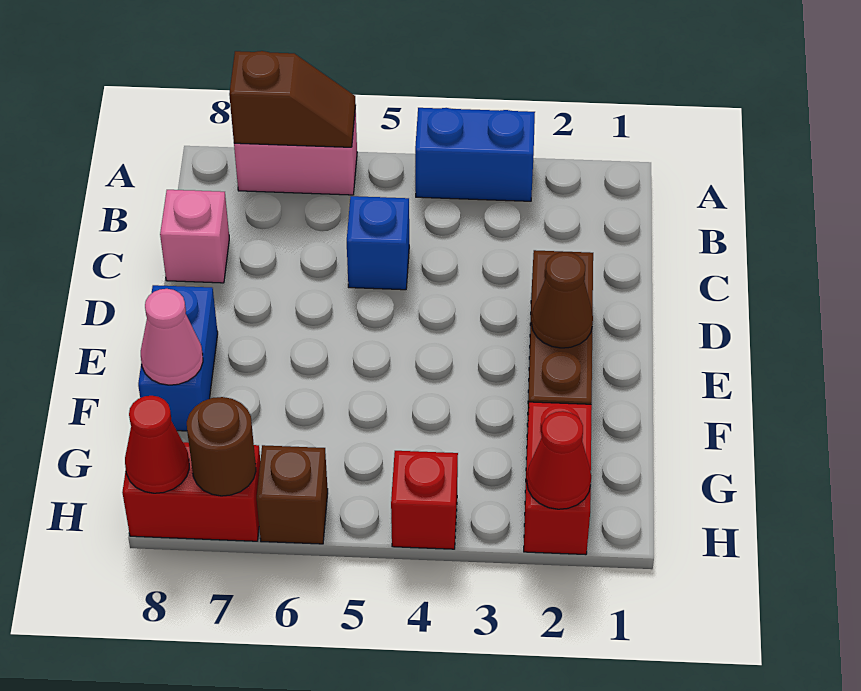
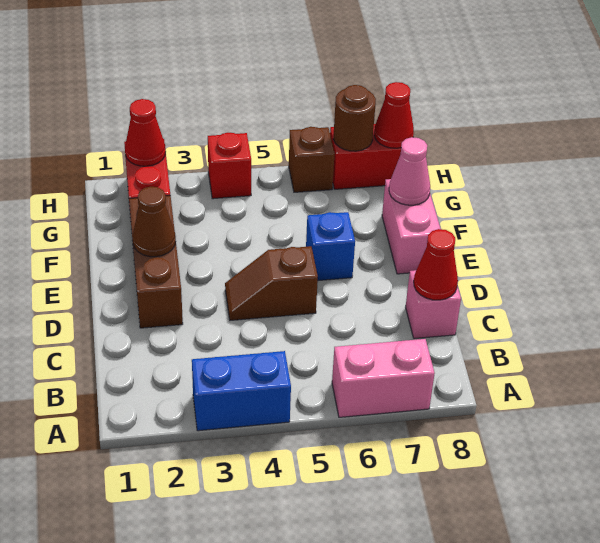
brown slope A6:A7 level 2 top 7 -> brown slope D4:D5 level 1 top 5
blue brick C5 level 1 -> blue brick E6 level 1
none -> red cone C8 level 2
blue brick E8:F8 level 1 -> pink brick E8:F8 level 1

